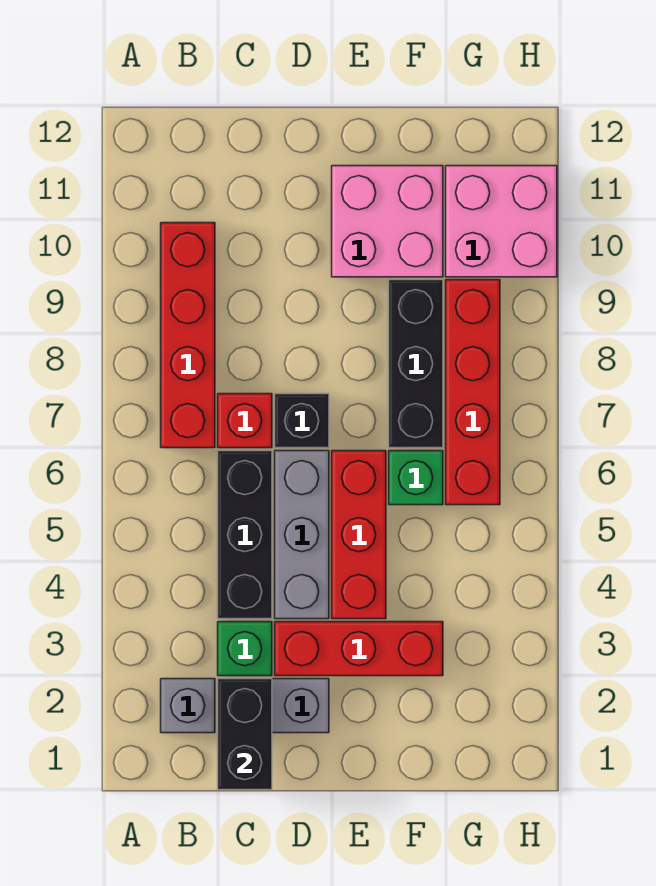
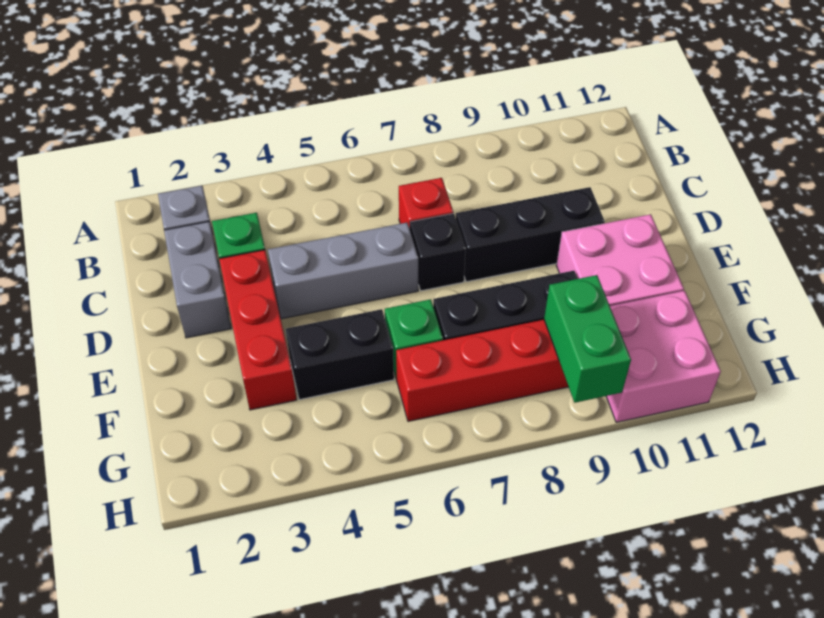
red brick B7:B10 level 1 -> none
black brick C1:C2 level 2 -> black brick F4:F5 level 1
black brick C4:C6 level 1 -> black brick D8:D10 level 1
red brick E4:E6 level 1 -> none
none -> green brick G9:H9 level 2

